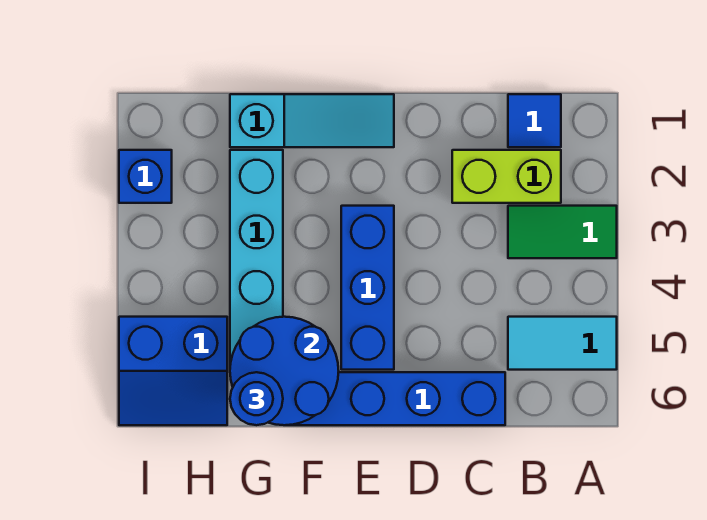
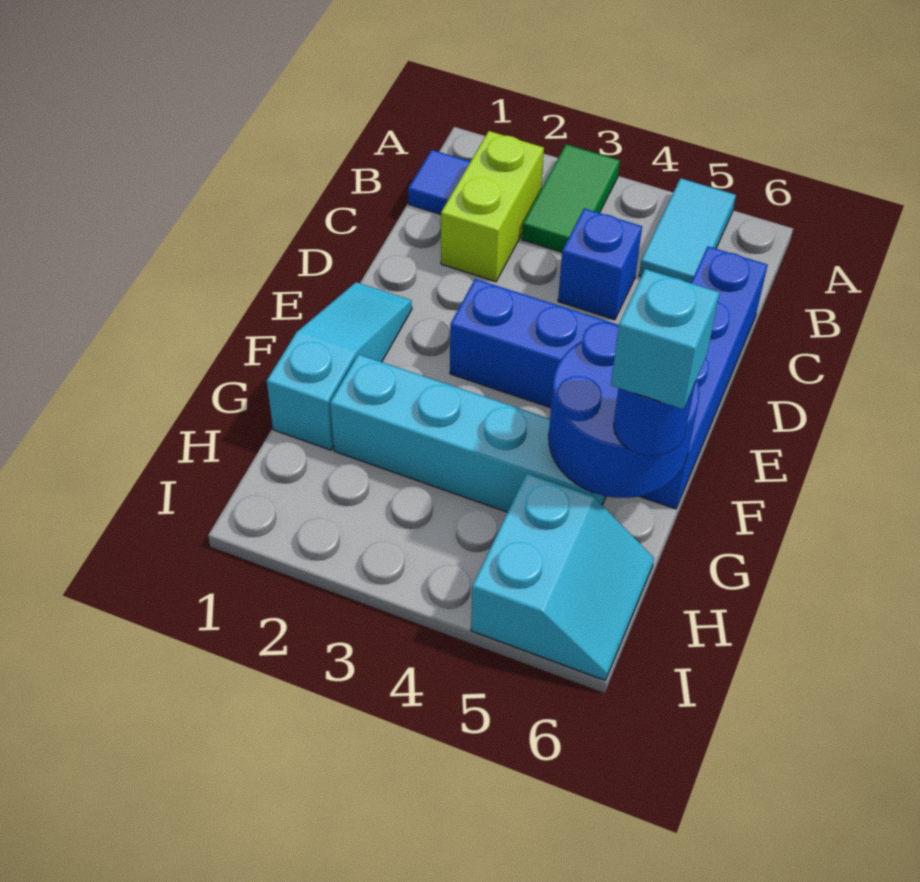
none -> cyan brick G6 level 4
blue slope H5:I6 level 1 top 5 -> cyan slope H5:I6 level 1 top 5
blue brick I2 level 1 -> blue brick C4 level 1

